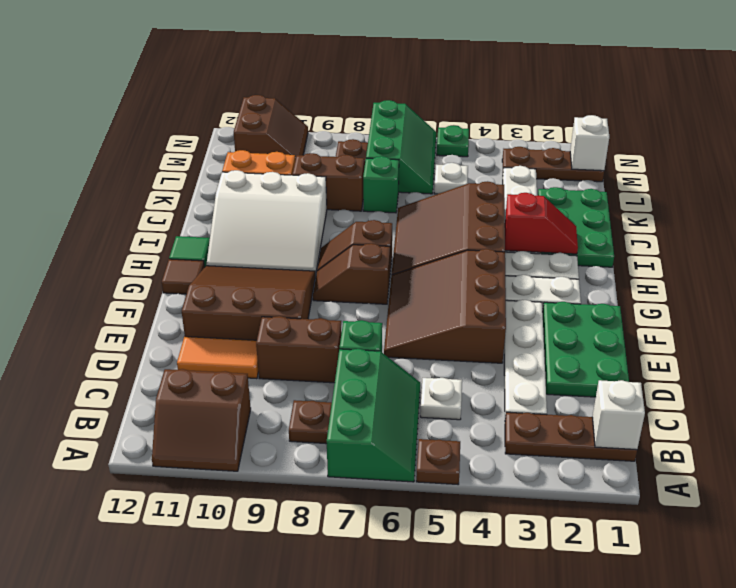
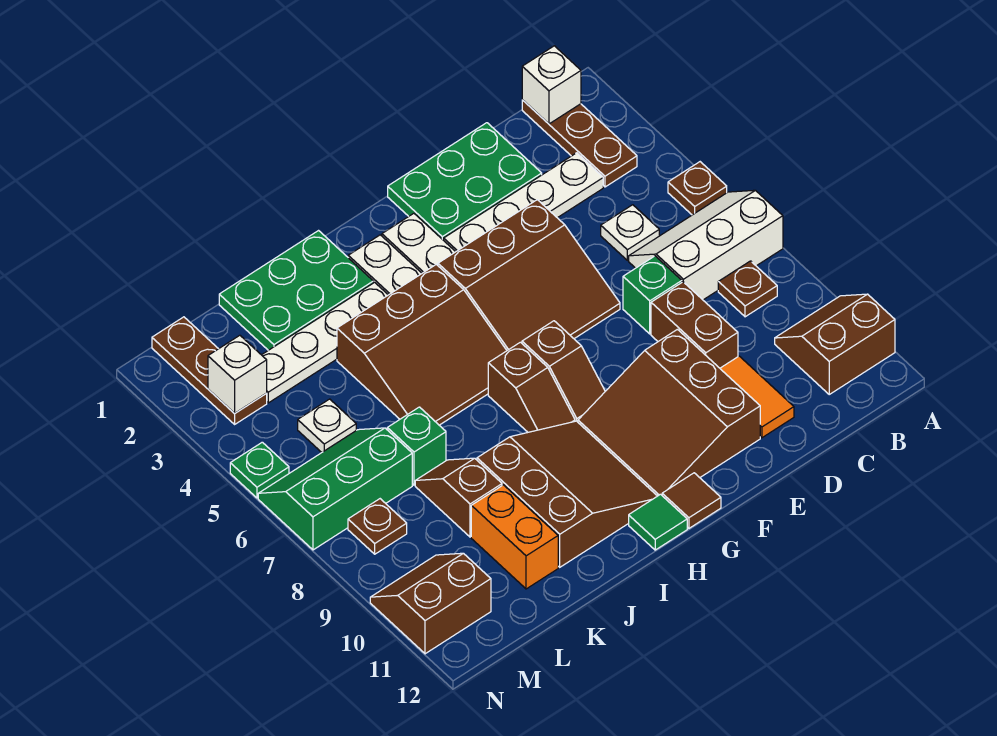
green slope A6:C7 level 1 top 7 -> white slope A6:C7 level 1 top 7
brown slope A10:B11 level 1 top B -> brown slope A10:B11 level 1 top 11
white slope H9:J11 level 1 top J -> brown slope H9:J11 level 1 top J
red slope I2:I3 level 2 top 3 -> none
brown brick K8:K9 level 1 -> brown slope K8:K9 level 1 top 9
white brick M1 level 2 -> white brick M3 level 2

